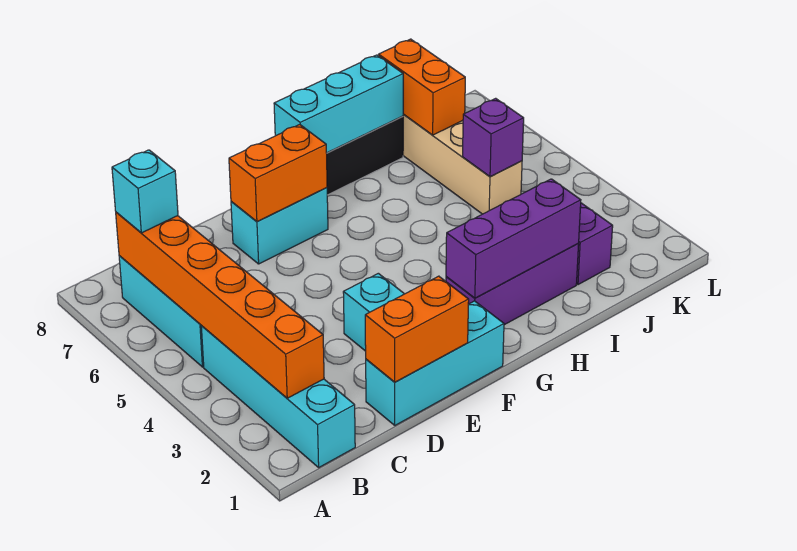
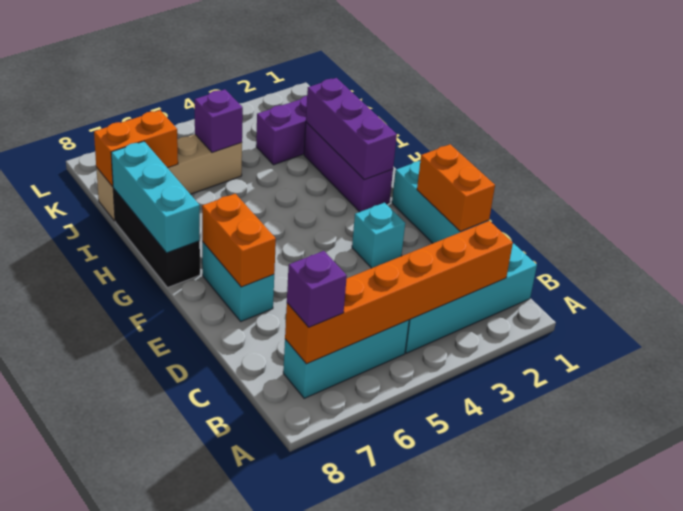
cyan brick B7 level 3 -> purple brick B7 level 3

